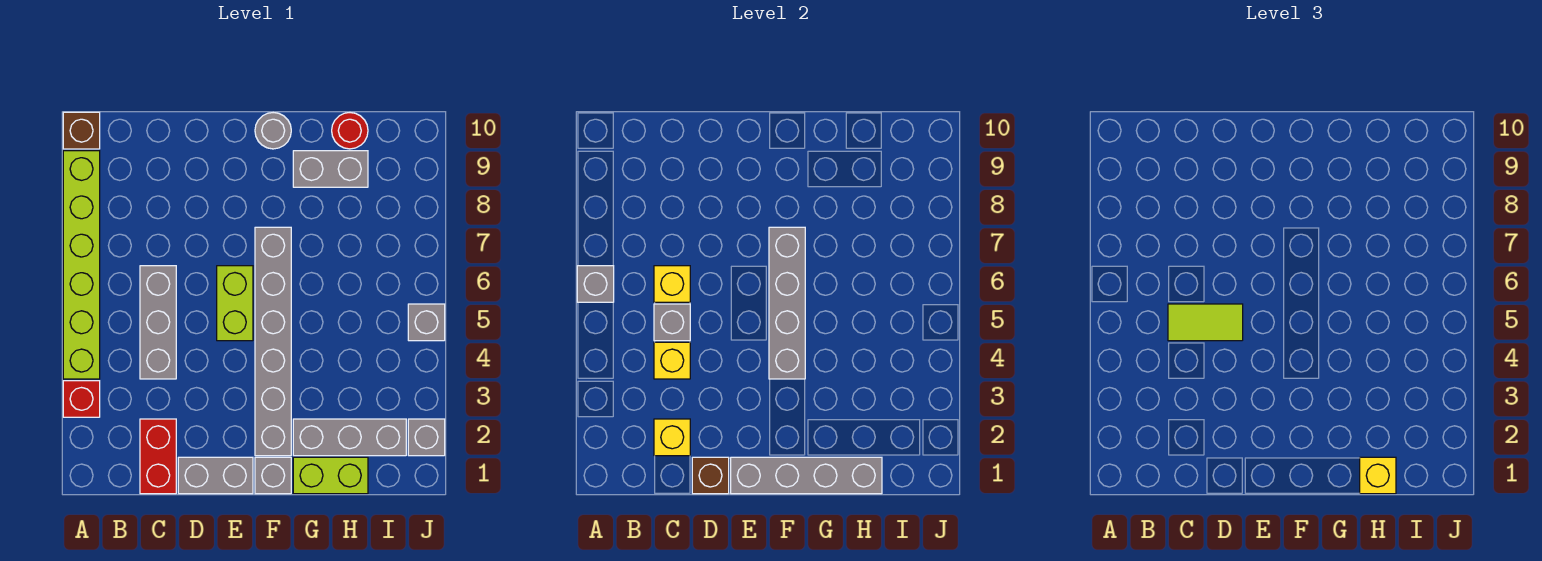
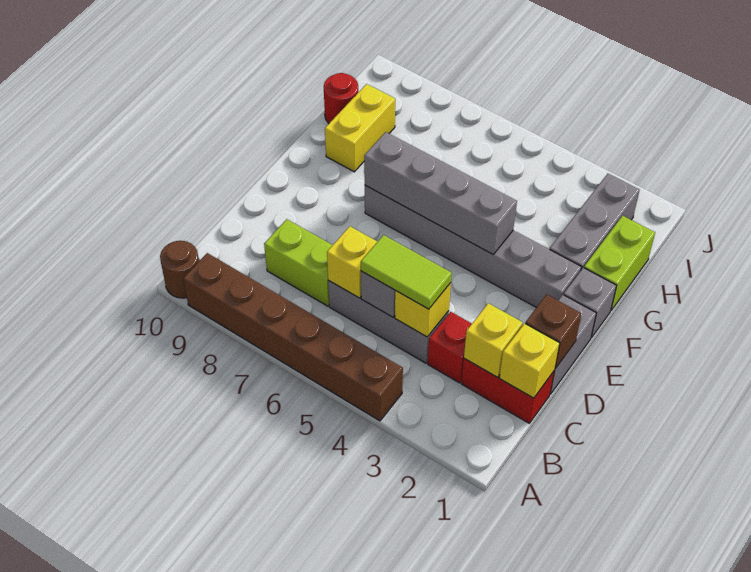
red brick A3 level 1 -> red brick C3 level 1
lime brick A4:A9 level 1 -> brown brick A4:A9 level 1
grey brick A6 level 2 -> none
brown brick A10 level 1 -> brown round brick A10 level 1
lime tile C5:D5 level 3 -> lime tile C4:C5 level 3
grey brick E1:H1 level 2 -> none
lime brick E5:E6 level 1 -> lime brick C7:C8 level 1
grey round brick F10 level 1 -> none
grey brick G9:H9 level 1 -> yellow brick G9:H9 level 1
yellow brick H1 level 3 -> yellow brick C1 level 2
grey brick J2 level 1 -> none
grey brick J5 level 1 -> none

